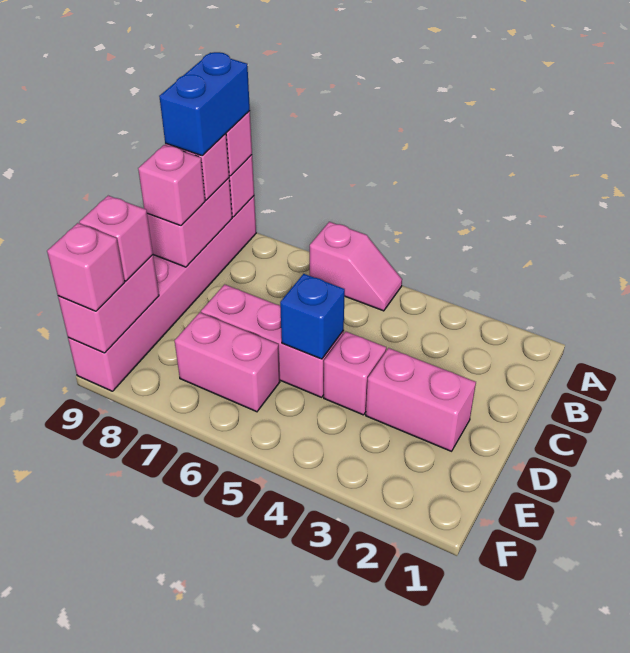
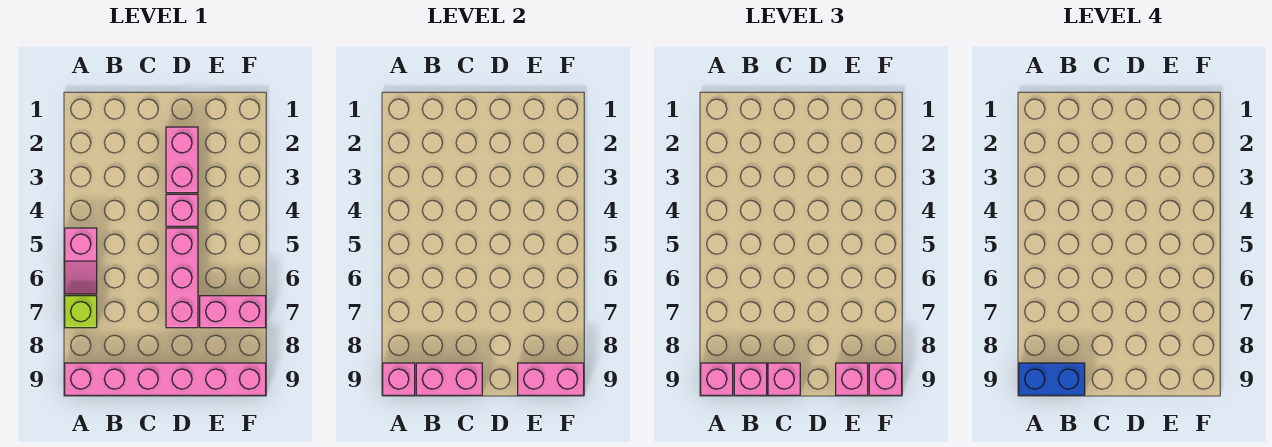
pink slope A5:A6 level 1 top 6 -> pink slope A5:A6 level 1 top 5
none -> lime brick A7 level 1
blue brick D5 level 2 -> none
pink brick E6:E7 level 1 -> pink brick E7:F7 level 1

